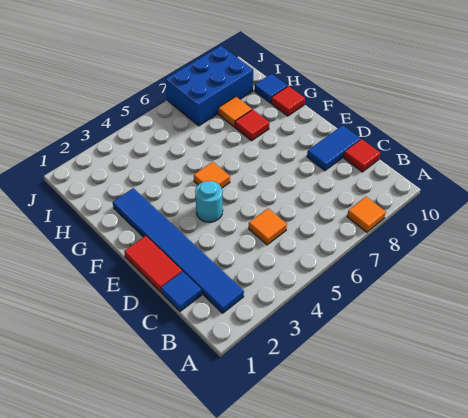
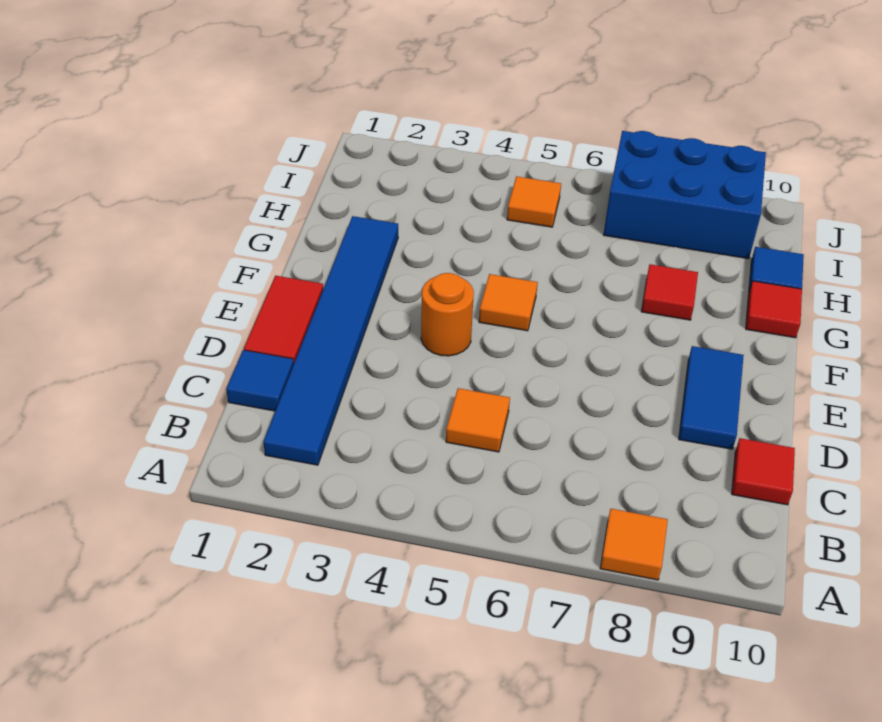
blue tile D9:D10 level 1 -> blue tile D9:E9 level 1
cyan round brick E4 level 1 -> orange round brick E4 level 1
orange tile H8 level 1 -> orange tile I5 level 1

